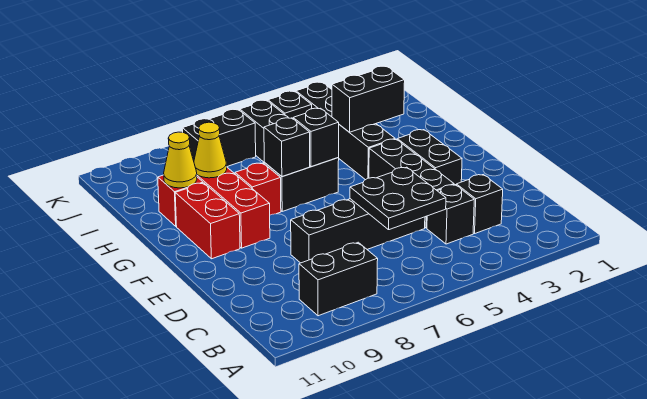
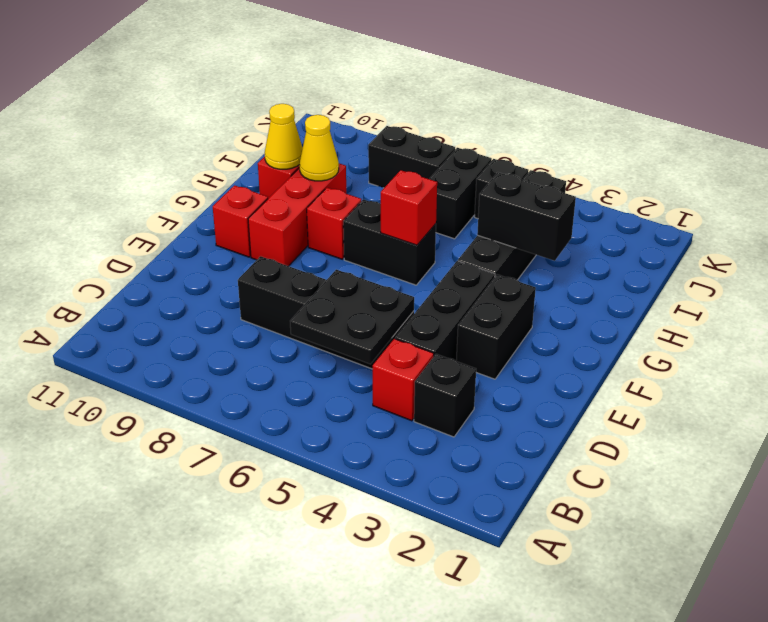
black brick B8:B9 level 1 -> none
black brick C4 level 1 -> red brick C4 level 1
red brick F10:G10 level 1 -> red brick F10 level 1
black brick G6 level 2 -> red brick G6 level 2
black brick G7 level 2 -> none

